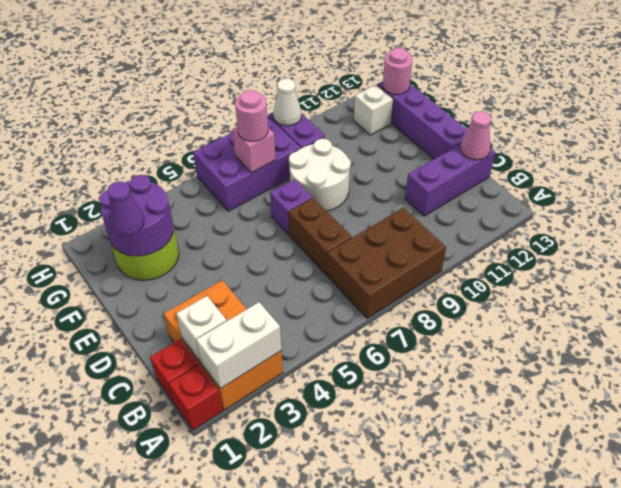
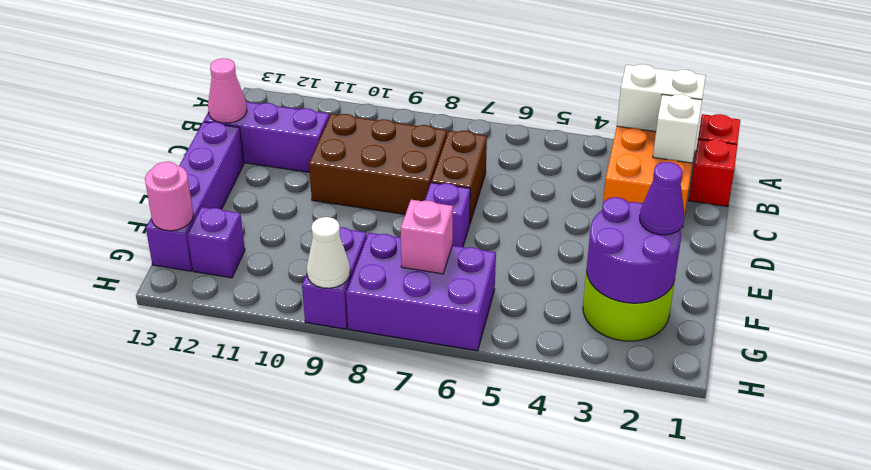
brown brick A7:B9 level 1 -> brown brick C8:D10 level 1
white round brick E8:F9 level 1 -> none
pink round brick G7 level 3 -> none
white brick G12 level 1 -> purple brick G12 level 1

